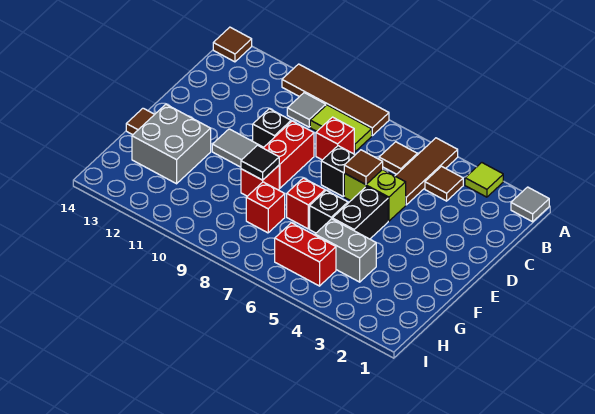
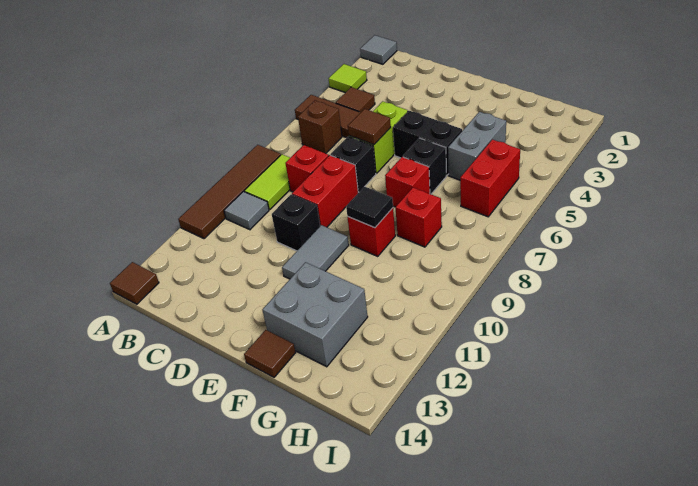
brown tile B6 level 1 -> brown brick B6 level 1
red brick D9:E9 level 1 -> red brick D8:D9 level 1

